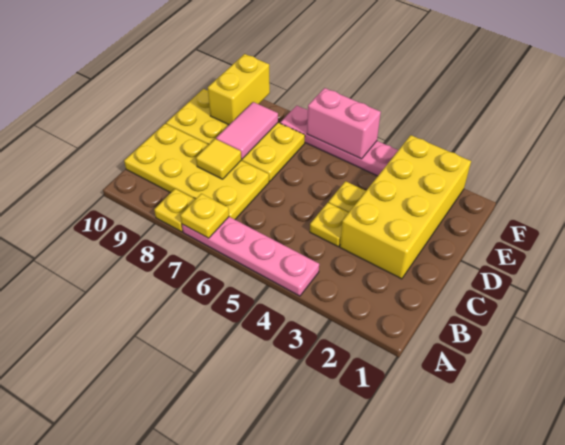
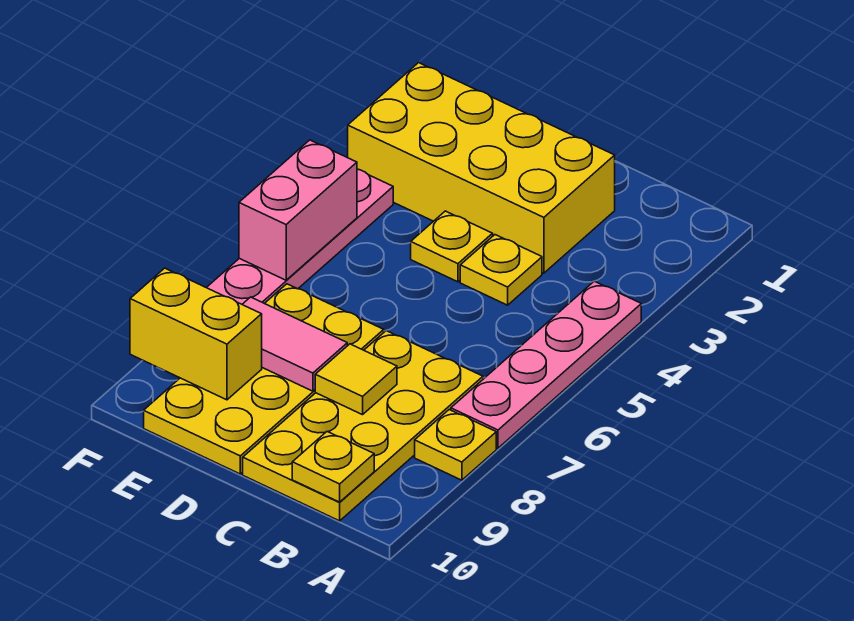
yellow plate A7 level 2 -> yellow plate B10 level 2

